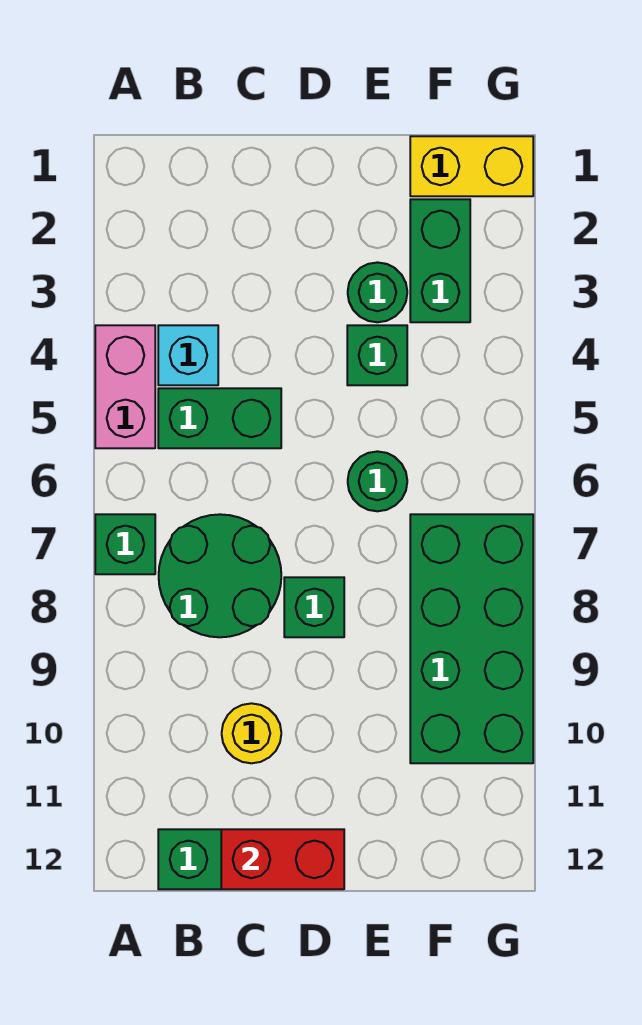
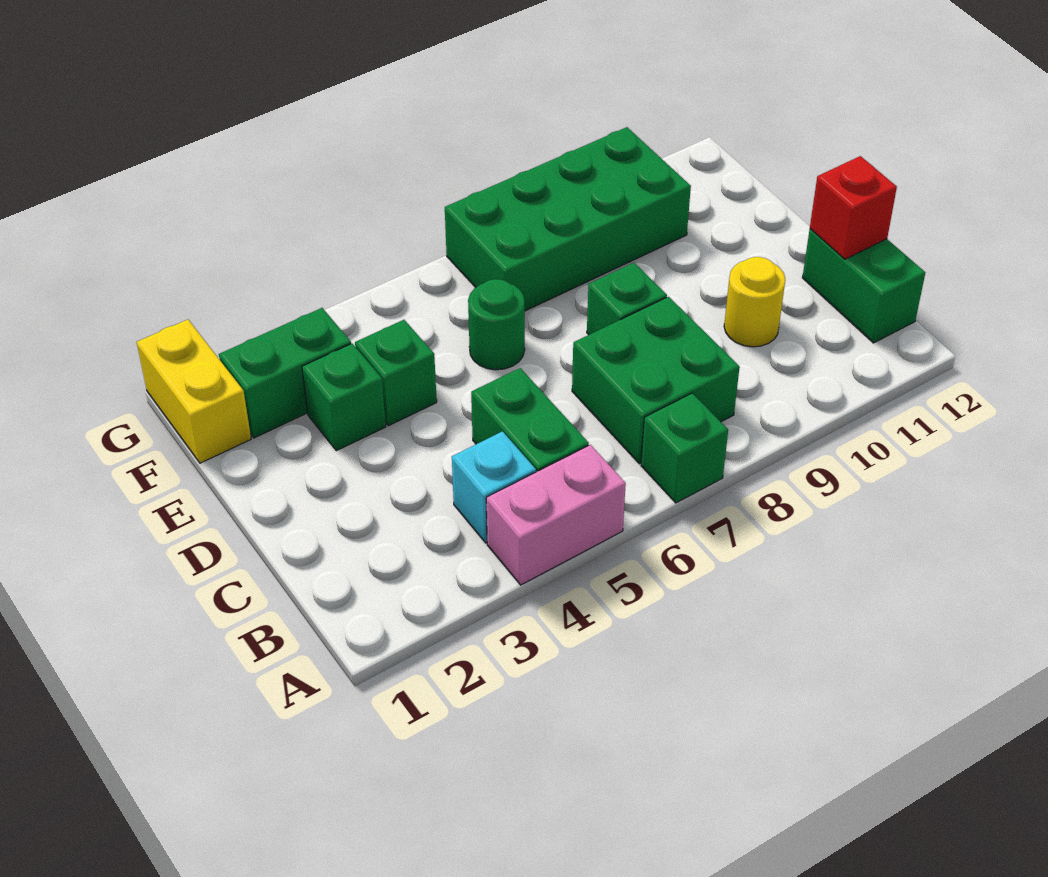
green round brick B7:C8 level 1 -> green brick B7:C8 level 1
red brick C12:D12 level 2 -> red brick C12 level 2
green round brick E3 level 1 -> green brick E3 level 1

